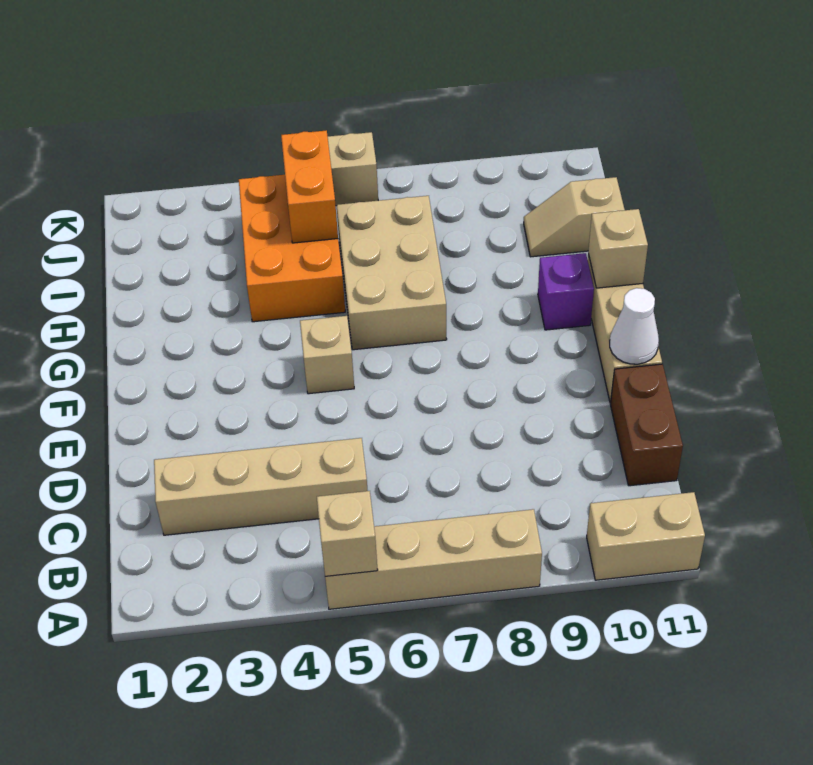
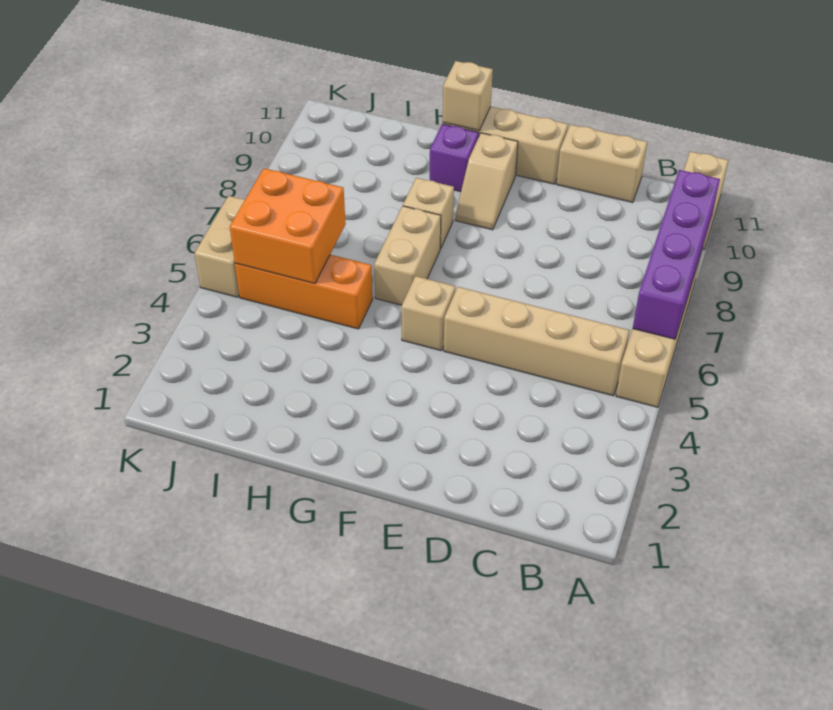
tan brick A5 level 2 -> tan brick G8 level 1
none -> purple brick A6:A9 level 2
tan brick C2:C5 level 1 -> tan brick B5:E5 level 1
brown brick C11:D11 level 1 -> tan brick C11:D11 level 1
white cone E11 level 2 -> none
tan brick G6:I7 level 1 -> tan brick G6:G7 level 1
orange brick H4:J5 level 1 -> orange brick H5:J5 level 1
orange brick I5:J5 level 2 -> orange brick I5:J6 level 2
tan slope I10:I11 level 1 top 11 -> tan slope F9:F10 level 1 top 10

